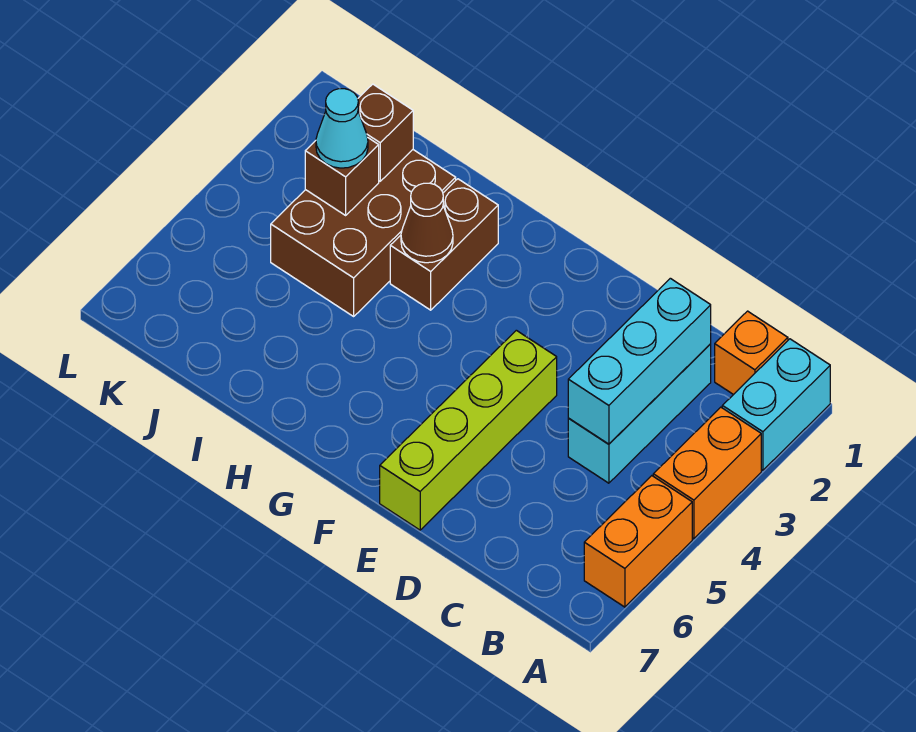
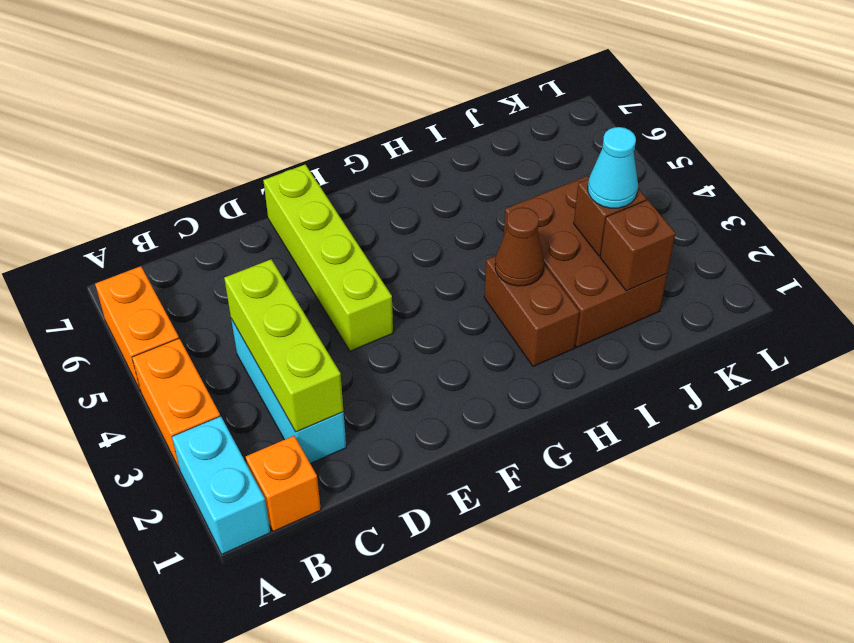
cyan brick C2:C4 level 2 -> lime brick C2:C4 level 2

